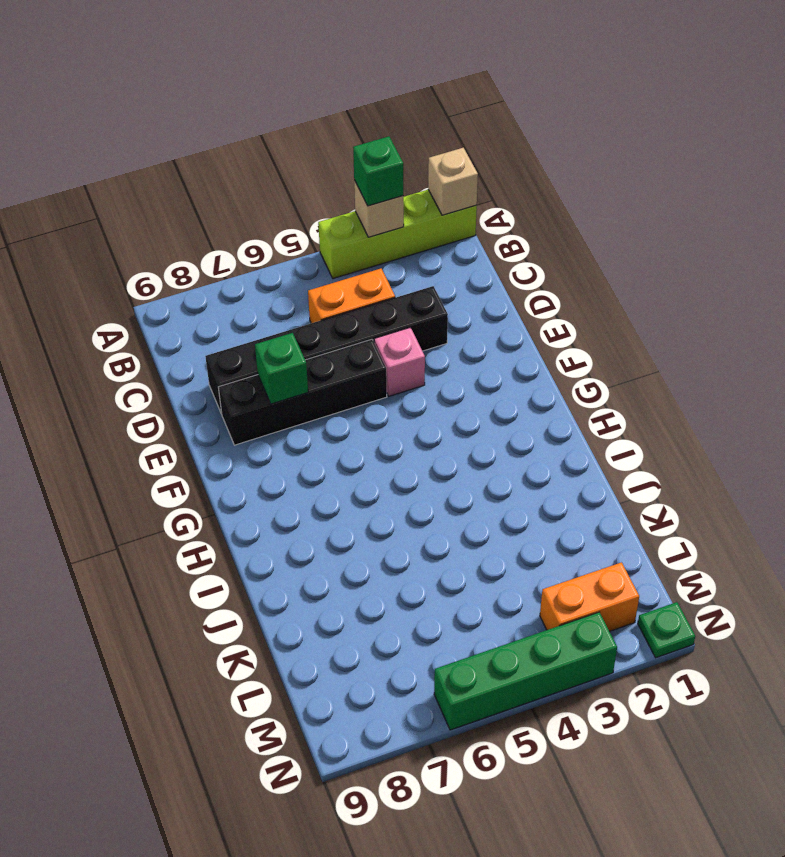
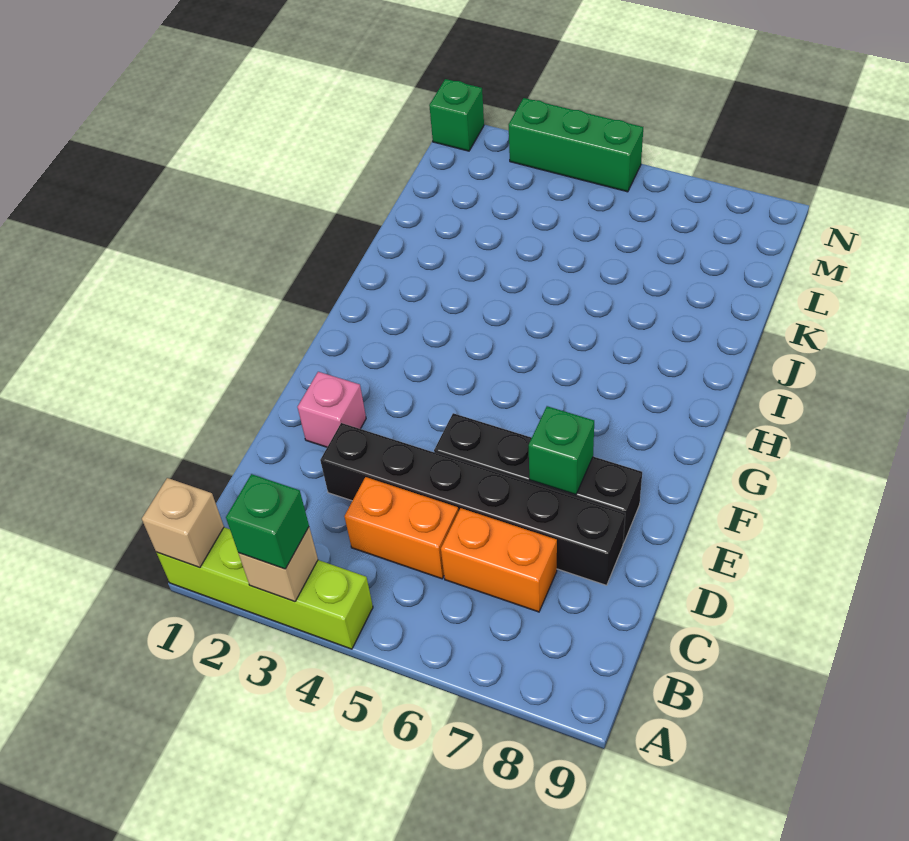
pink brick E4 level 1 -> pink brick E2 level 1
orange brick M2:M3 level 1 -> orange brick C6:C7 level 1
green plate N1 level 1 -> green brick N1 level 1
green brick N3:N6 level 1 -> green brick N3:N5 level 1

